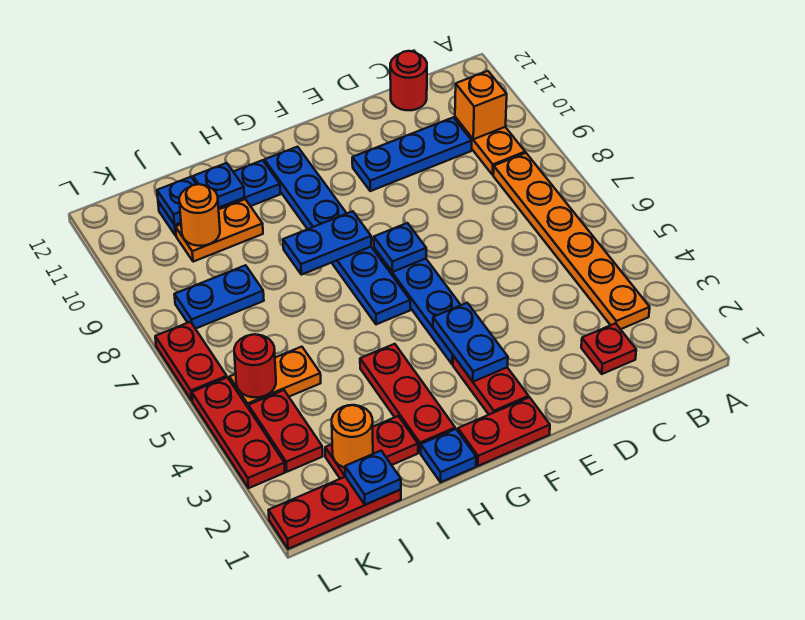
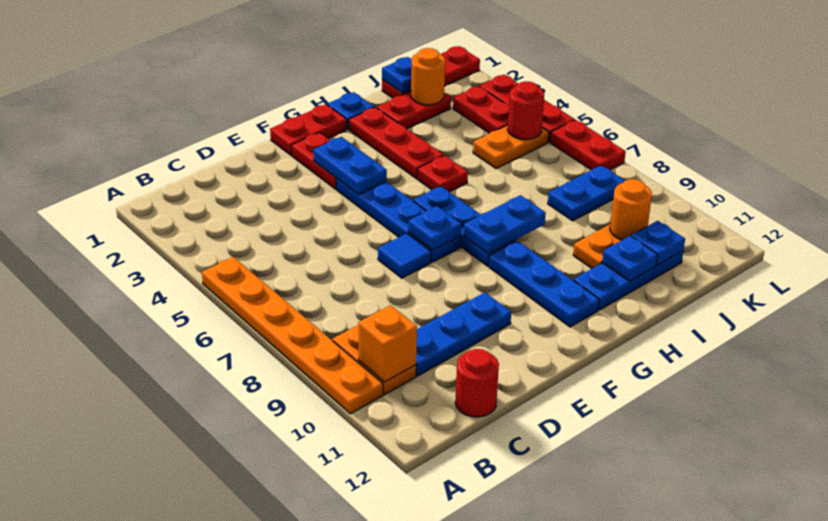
orange plate B3:B8 level 1 -> orange plate A5:A10 level 1
red plate C2 level 1 -> red plate H5 level 1
none -> blue tile E7 level 1

